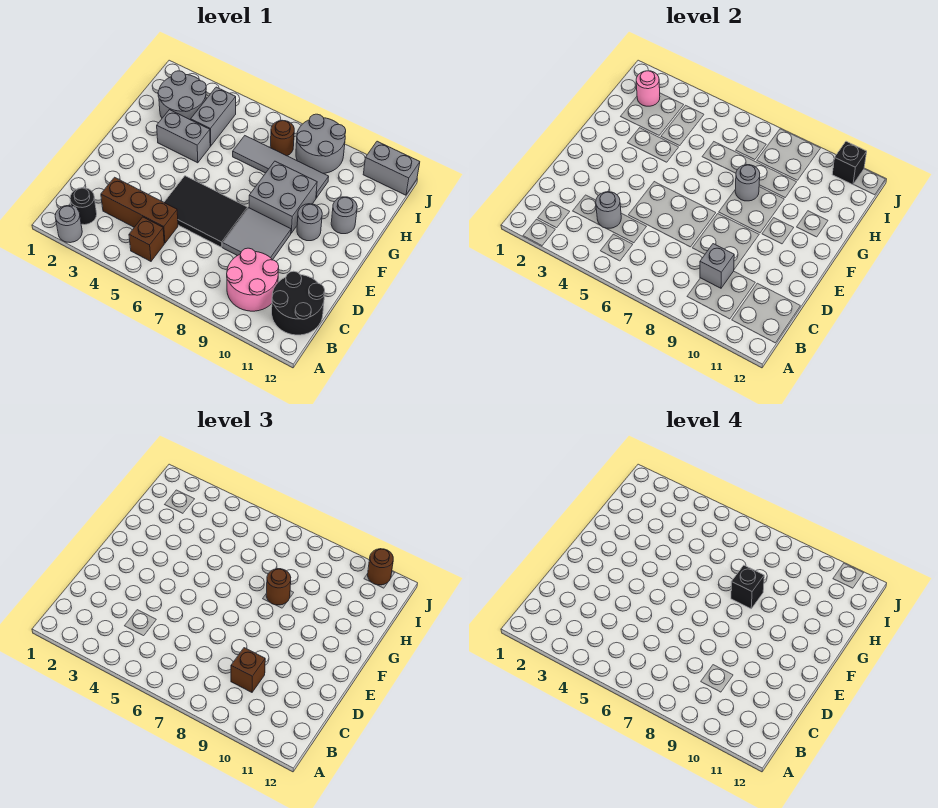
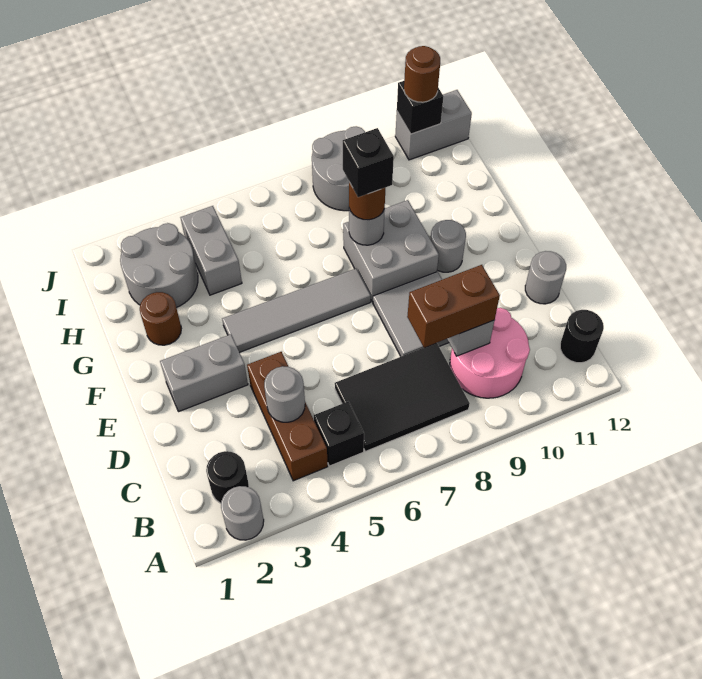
brown brick B5 level 1 -> black brick B5 level 1
black round brick B11:C12 level 1 -> black round brick B12 level 1
brown brick C3:C5 level 1 -> brown brick B4:D4 level 1
brown brick C9 level 3 -> brown brick C8:C9 level 3
black tile D5:E7 level 1 -> black tile B6:C8 level 1
grey brick G3:G4 level 1 -> grey brick E2:E3 level 1
grey round brick G11 level 1 -> grey round brick D12 level 1
grey tile H6:H9 level 1 -> grey tile F4:F7 level 1
pink round brick I2 level 2 -> none
brown round brick I7 level 1 -> brown round brick G2 level 1

